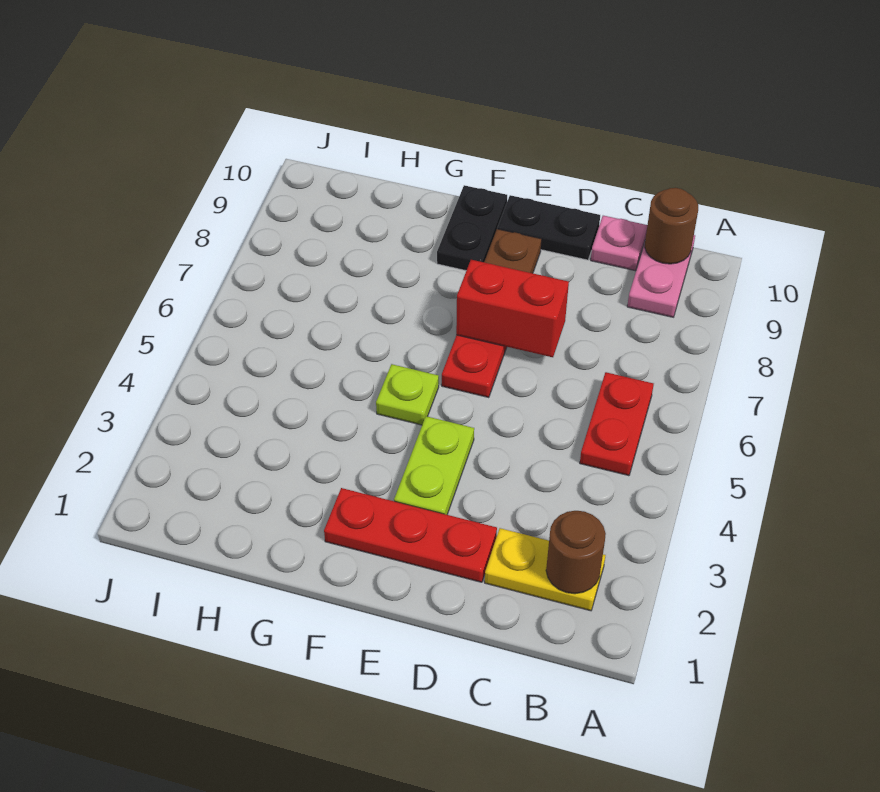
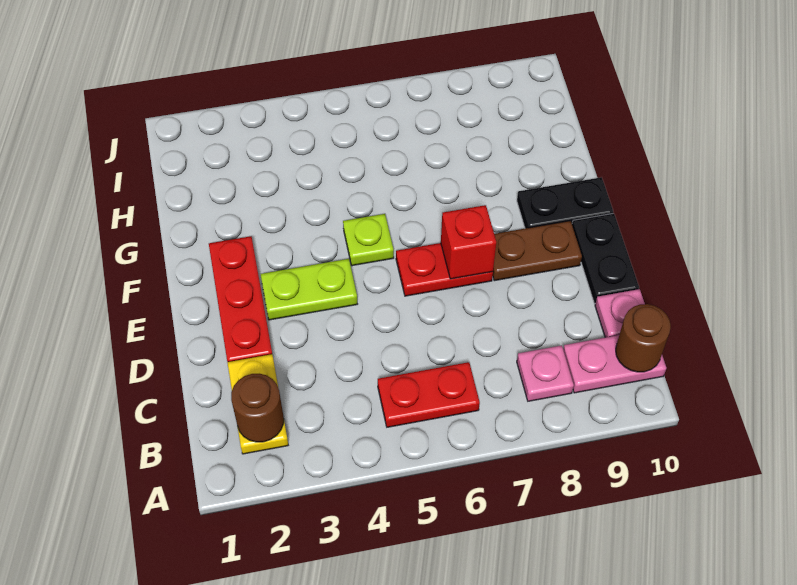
none -> pink plate B8 level 1
red brick D7:E7 level 2 -> red brick E7 level 2

